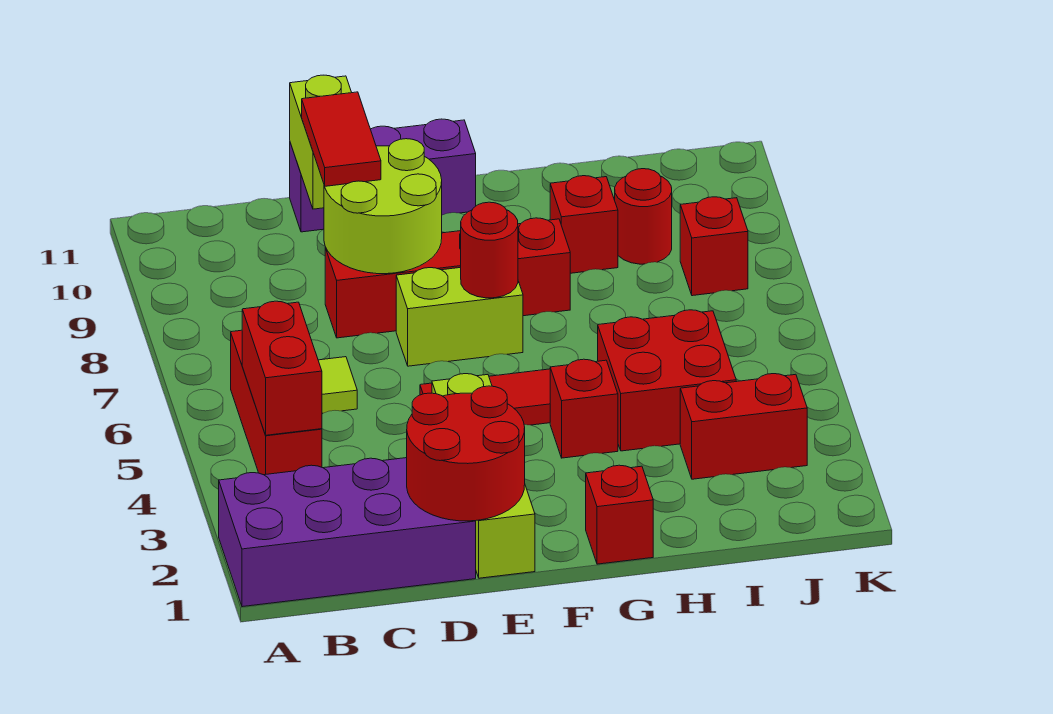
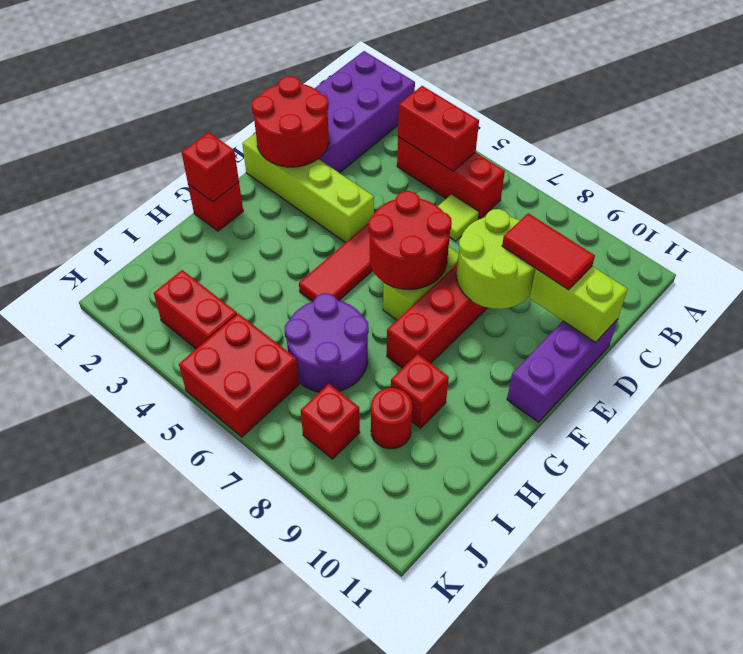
red round brick F7 level 2 -> red round brick E6:F7 level 2
red brick G4 level 1 -> red brick G1 level 2
red brick H4:I5 level 1 -> red brick J5:K6 level 1
none -> purple round brick H6:I7 level 1
red brick I3:J3 level 1 -> red brick J3:J4 level 1

